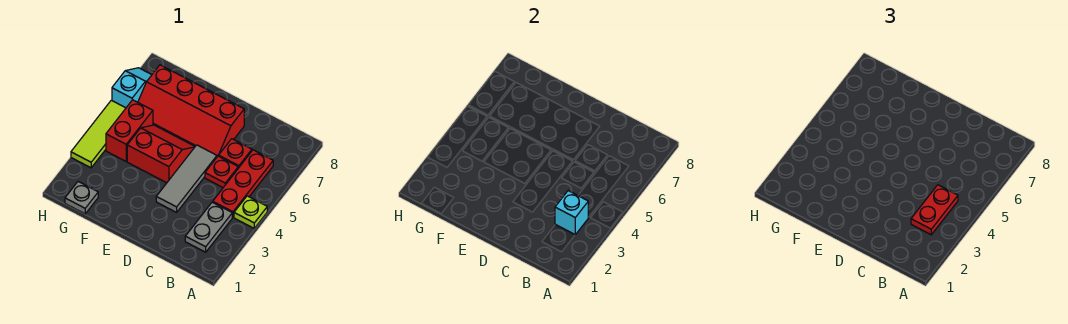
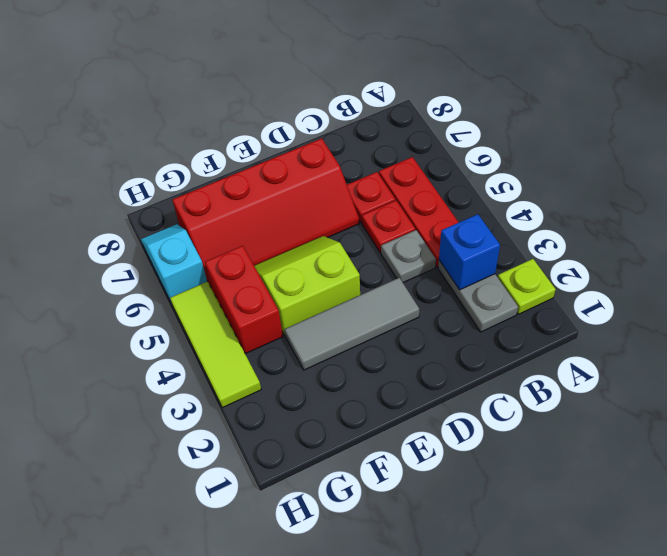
lime plate A4 level 1 -> lime plate A2 level 1
cyan brick B3 level 2 -> blue brick B3 level 2
red plate B3:B4 level 3 -> none
grey tile D3:D5 level 1 -> grey tile D3:F3 level 1
red slope E4:F5 level 1 top 4 -> lime slope E4:F5 level 1 top 4
grey plate G1 level 1 -> grey plate C4 level 1

